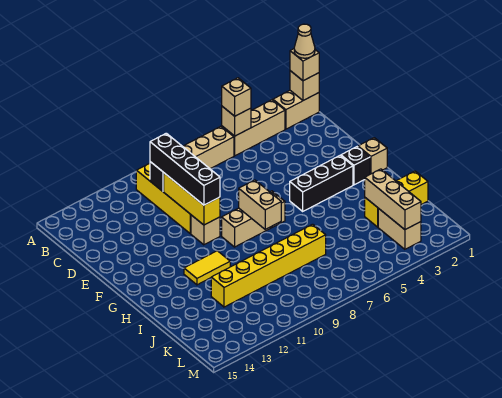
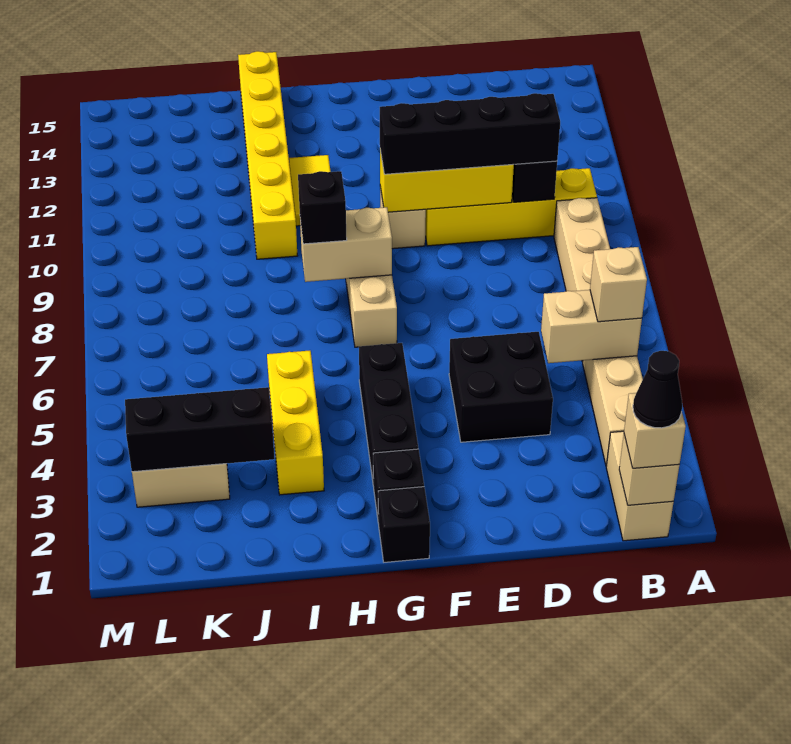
tan cone B1 level 4 -> black cone B1 level 4
tan brick B5 level 2 -> tan brick B5:C5 level 2
none -> black brick D4:E5 level 1
tan brick G1 level 1 -> black brick G1 level 1
none -> black brick H8 level 3
yellow brick J1:J3 level 1 -> yellow brick I3:I5 level 1
tan brick J3:L3 level 2 -> black brick J3:L3 level 2
yellow brick J7:J12 level 1 -> yellow brick I10:I15 level 1

